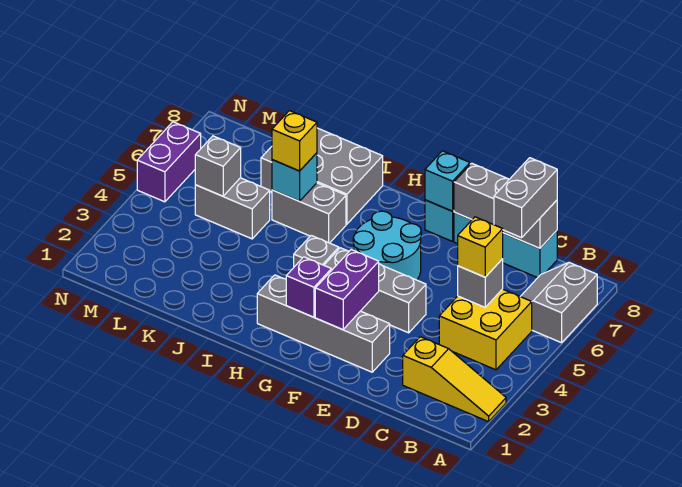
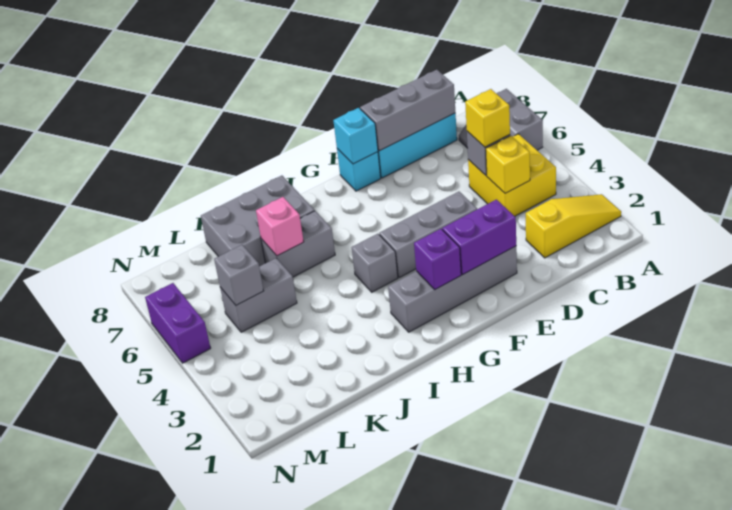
grey brick C7:C8 level 3 -> none
purple brick F2:F3 level 2 -> purple brick E2:F2 level 2
cyan round brick F5:G6 level 1 -> none
cyan brick J6 level 2 -> pink brick J6 level 2
yellow brick J6 level 3 -> yellow brick C4 level 2

